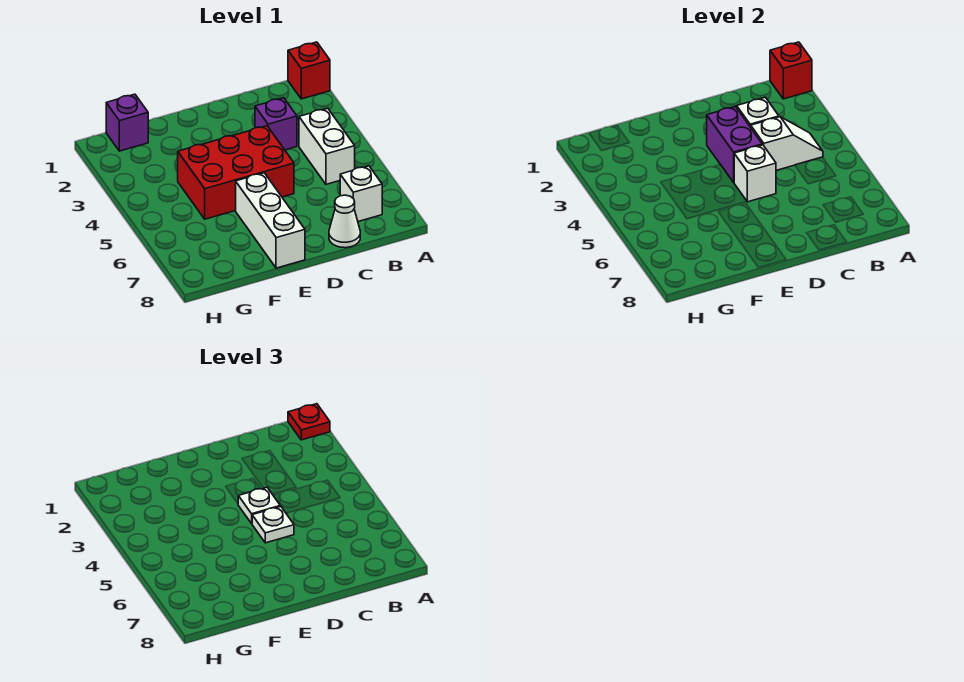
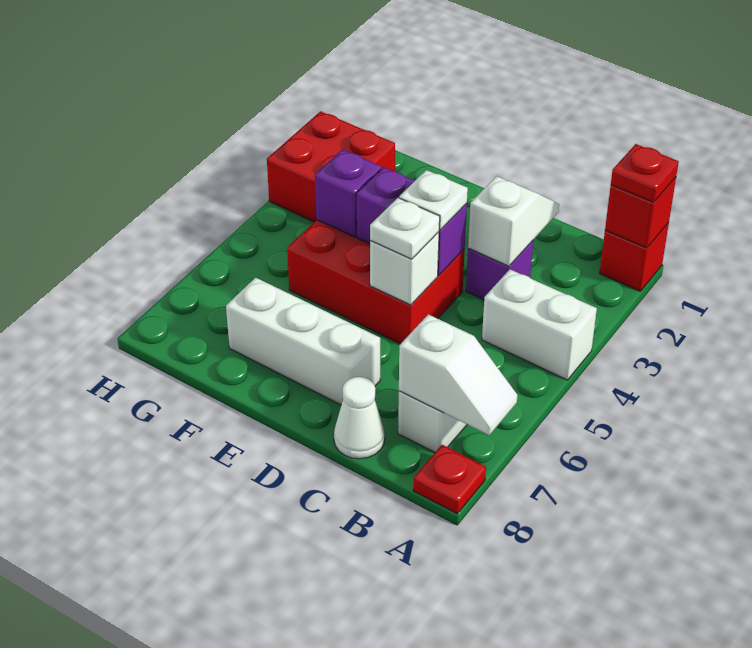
none -> red plate A8 level 1
white brick B4:B5 level 1 -> white brick A4:B4 level 1
white slope B4:C4 level 2 top C -> white slope A7:B7 level 2 top B
purple brick D3:D4 level 2 -> purple brick D4:E4 level 2
white brick E6:E8 level 1 -> white brick D7:F7 level 1
purple brick G1 level 1 -> purple brick F4 level 2
none -> red brick G2:H3 level 1

